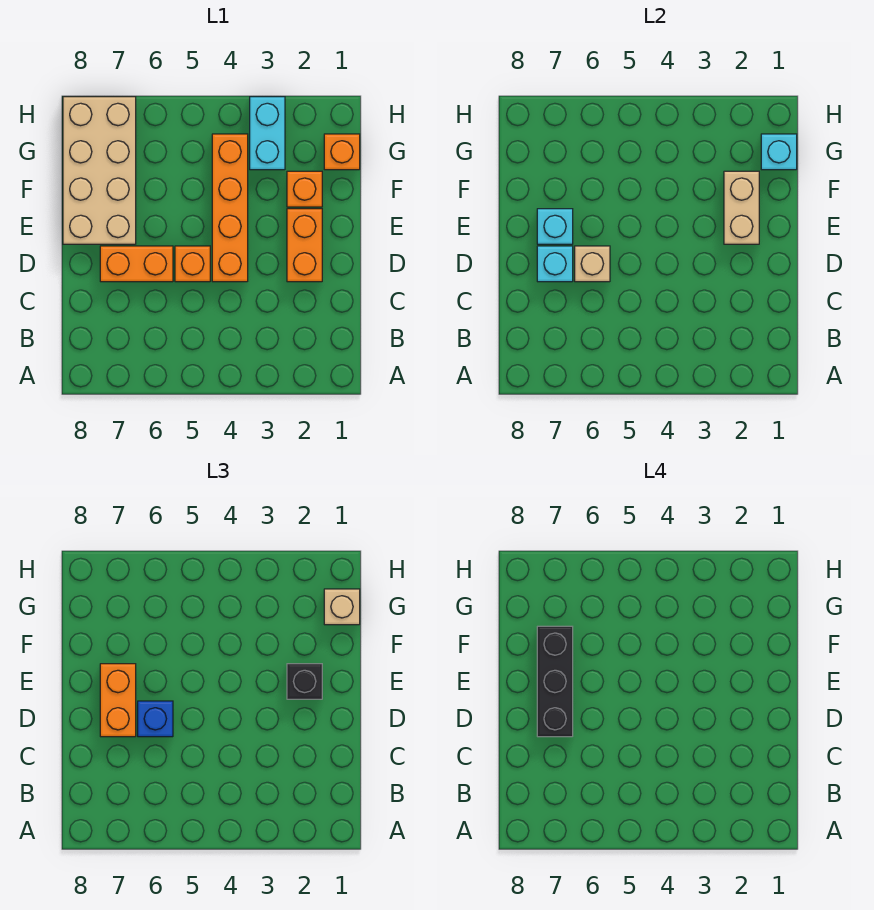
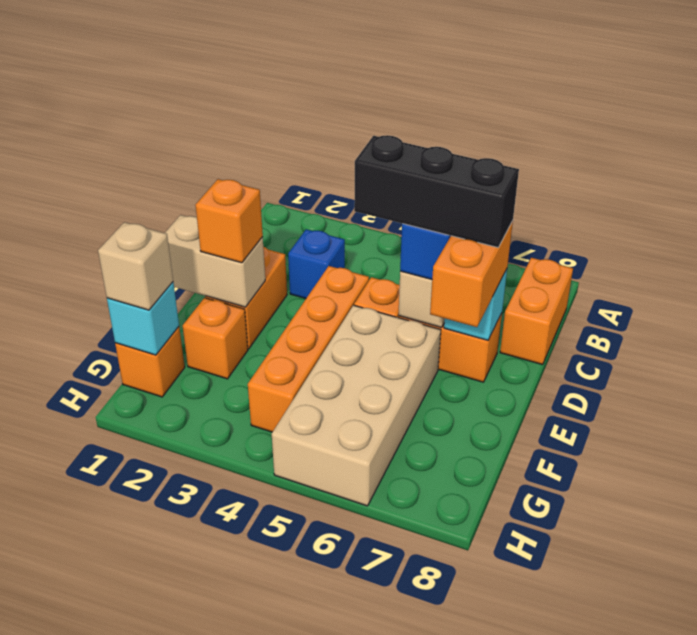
none -> orange brick B8:C8 level 1
none -> blue brick C3 level 1
black brick D7:F7 level 4 -> black brick D5:D7 level 4
tan brick E2:F2 level 2 -> tan brick E1:E2 level 2
black brick E2 level 3 -> orange brick E2 level 3
tan brick E7:H8 level 1 -> tan brick E5:H6 level 1
cyan brick E7 level 2 -> none
cyan brick G3:H3 level 1 -> none

